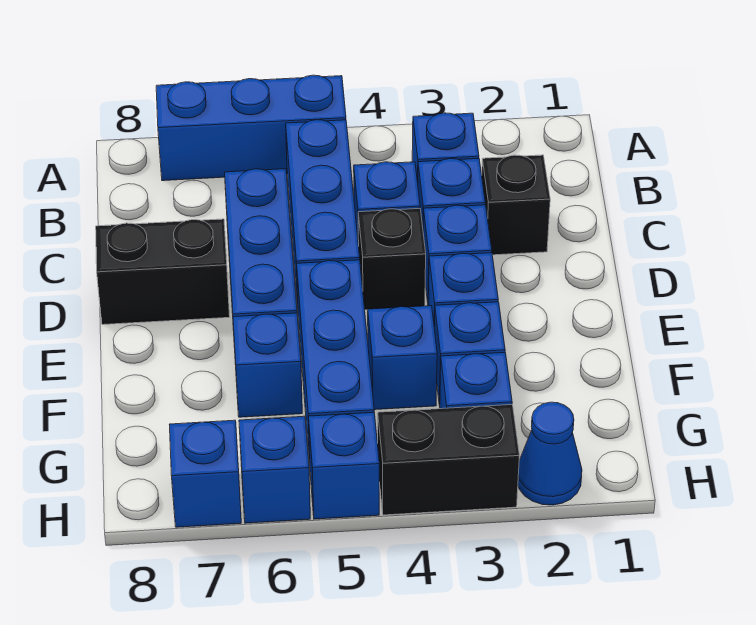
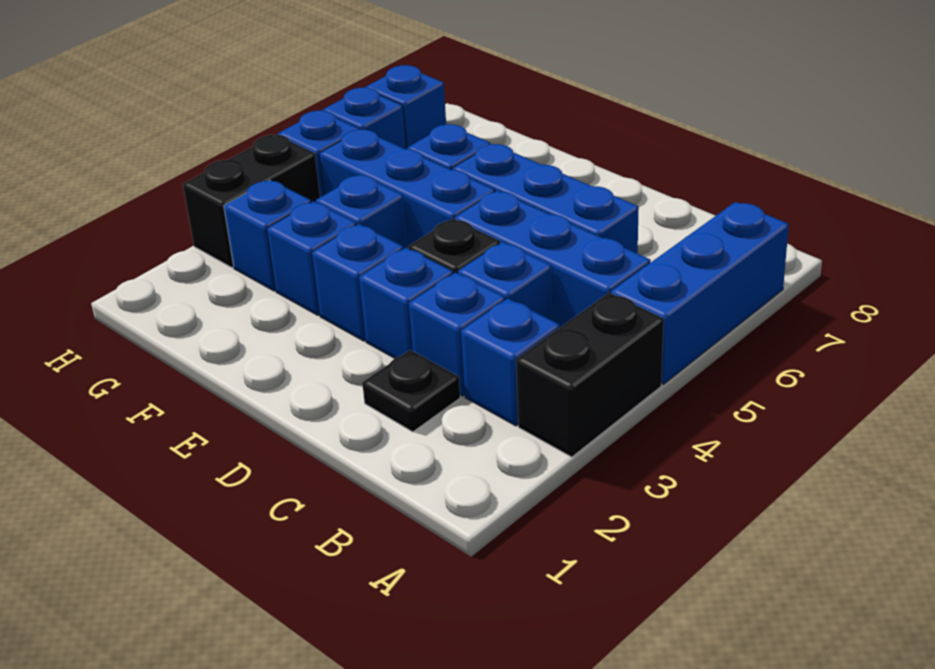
black brick C2 level 1 -> black plate C2 level 1
black brick D7:D8 level 1 -> black brick A3:A4 level 1
blue cone H2 level 1 -> none

